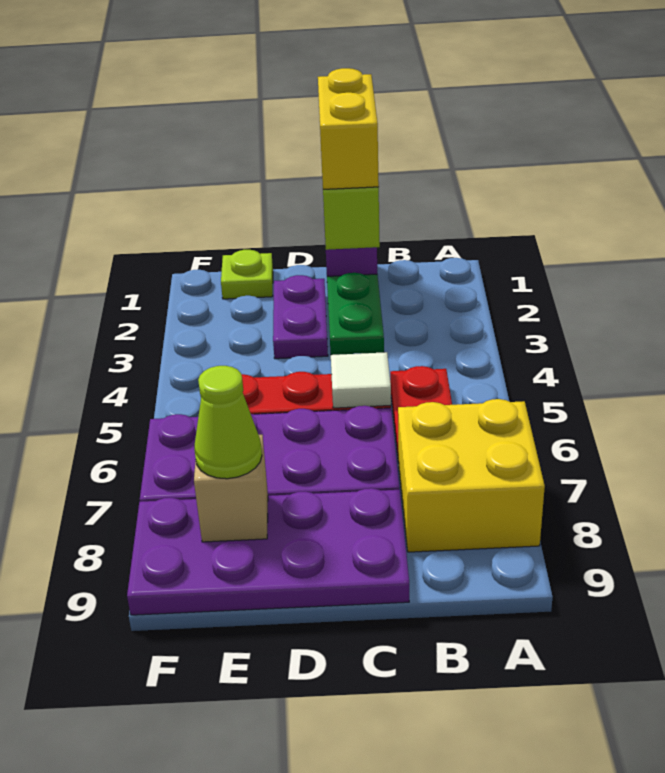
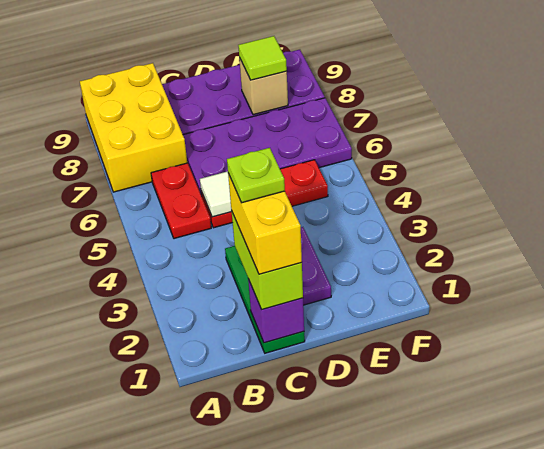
yellow brick A7:B8 level 1 -> yellow brick A7:B9 level 1
lime plate E1 level 1 -> lime plate C2 level 5
lime cone E8 level 3 -> lime tile E8 level 3

